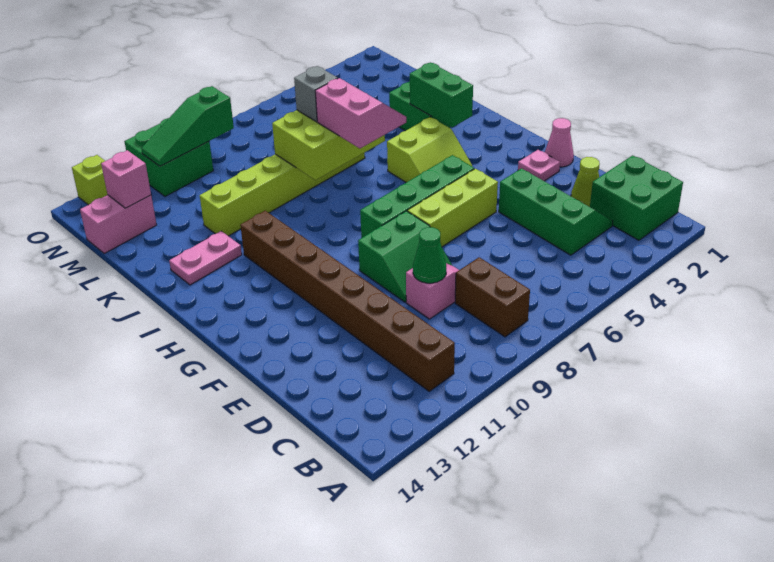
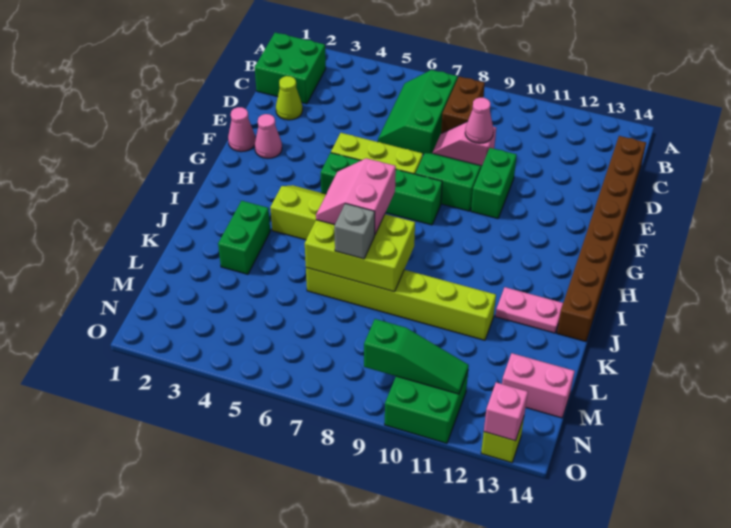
brown brick B11:I11 level 1 -> brown brick C14:J14 level 1
green slope C3:E4 level 1 top 4 -> green slope B6:D7 level 1 top 7
green cone D9 level 2 -> pink cone D9 level 2
pink plate F2 level 1 -> pink cone F2 level 1
green brick I3:J3 level 2 -> green brick E10:F10 level 1
pink brick M13 level 2 -> pink brick O13 level 2

